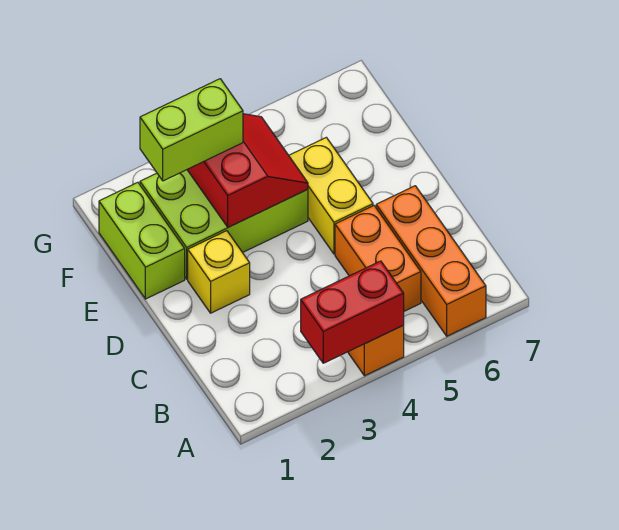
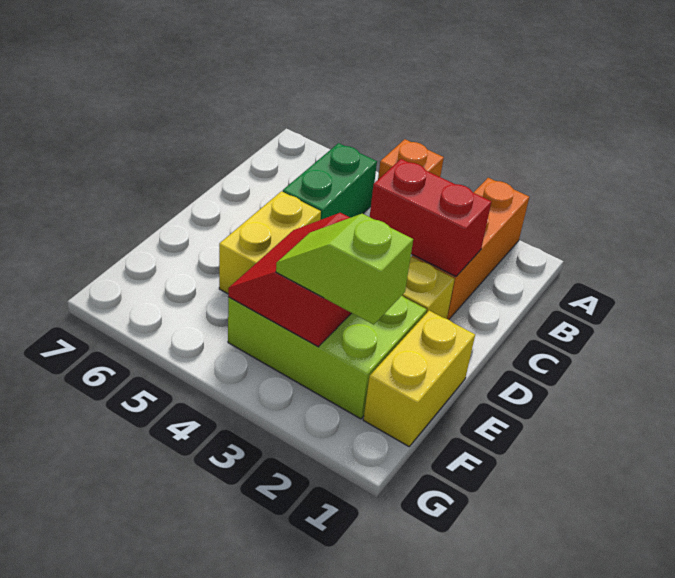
red brick A3:A4 level 2 -> red brick C2:C3 level 2
orange brick A6:C6 level 1 -> orange brick A2:C2 level 1
orange brick B5:C5 level 1 -> green brick B5:C5 level 1
lime brick E1:F1 level 1 -> yellow brick E1:F1 level 1
lime brick F2:F3 level 3 -> lime slope F2:F3 level 3 top 2

